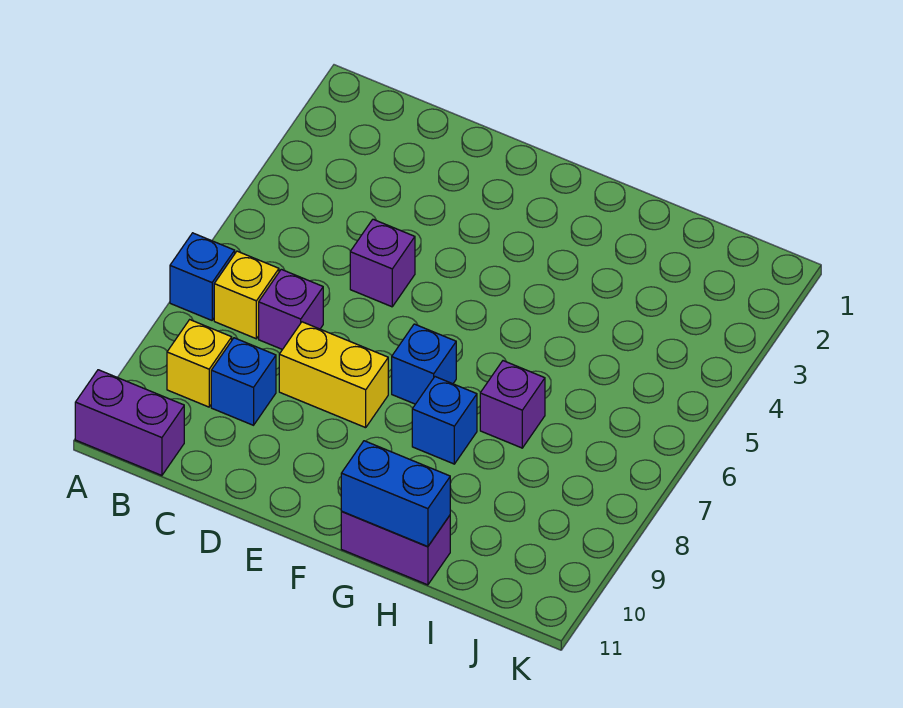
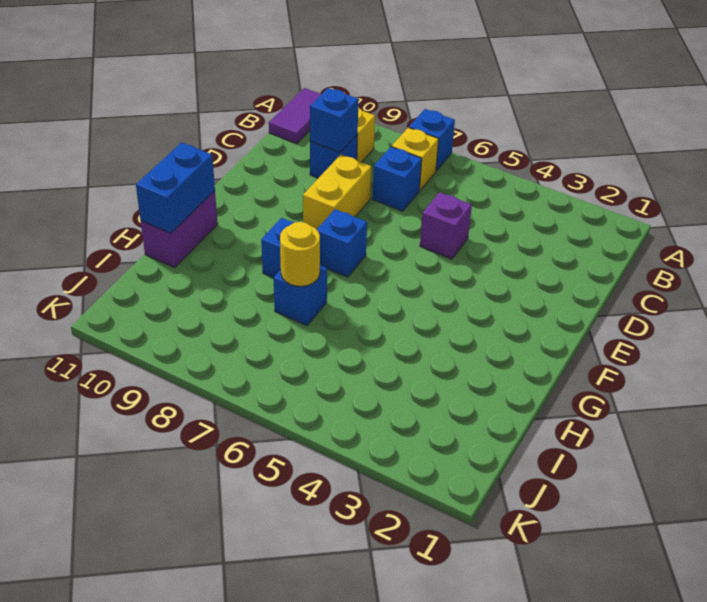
purple brick A11:B11 level 1 -> purple tile A11:B11 level 1
purple brick C7 level 1 -> blue brick C7 level 1
none -> blue brick C9 level 2
purple brick H7 level 1 -> blue brick H7 level 1
none -> yellow round brick H7 level 2

